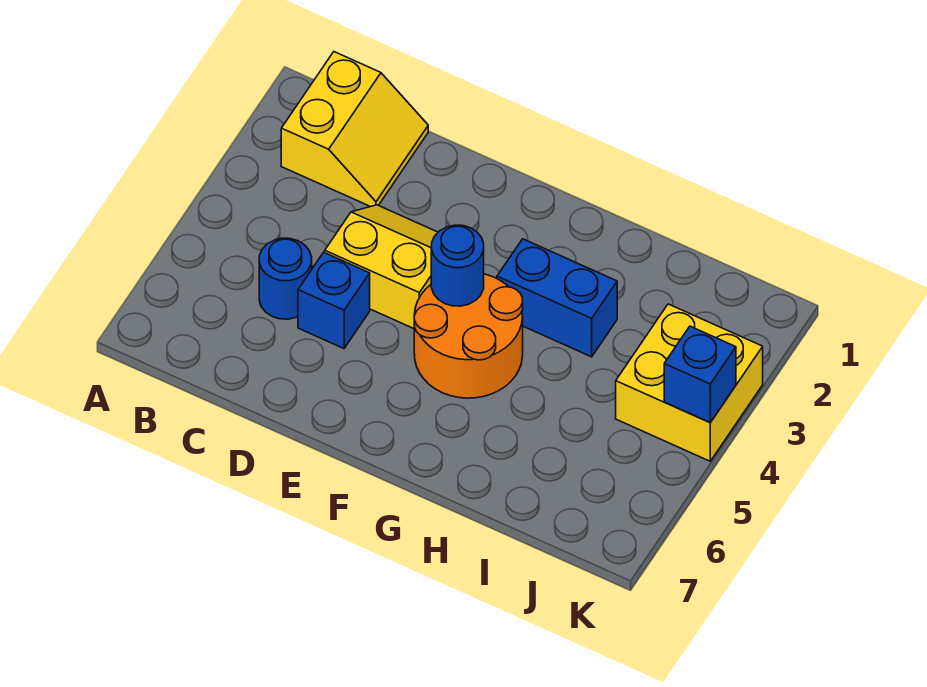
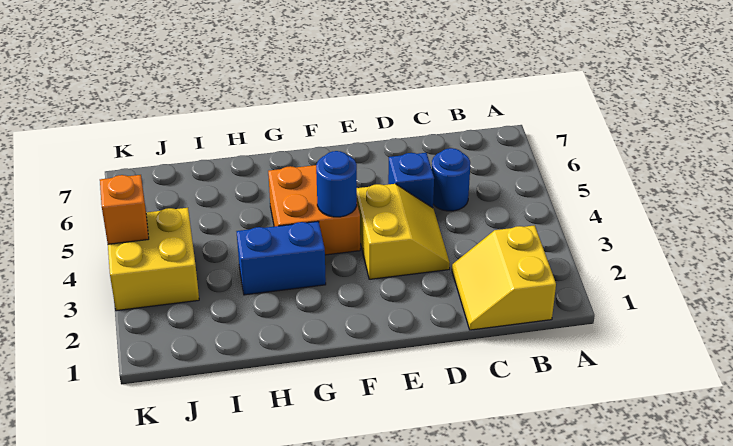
yellow slope D3:E4 level 1 top 4 -> yellow slope D3:E4 level 1 top E
orange round brick F4:G5 level 1 -> orange brick F4:G5 level 1
blue brick K4 level 2 -> orange brick K4 level 2

